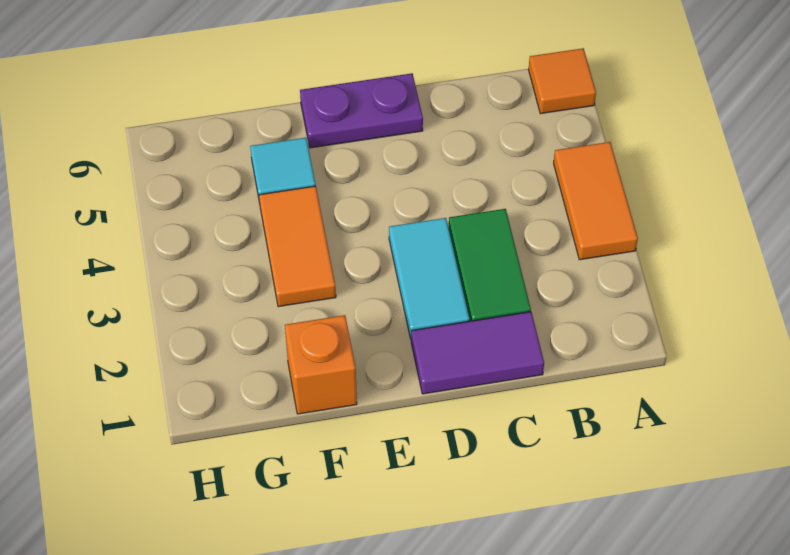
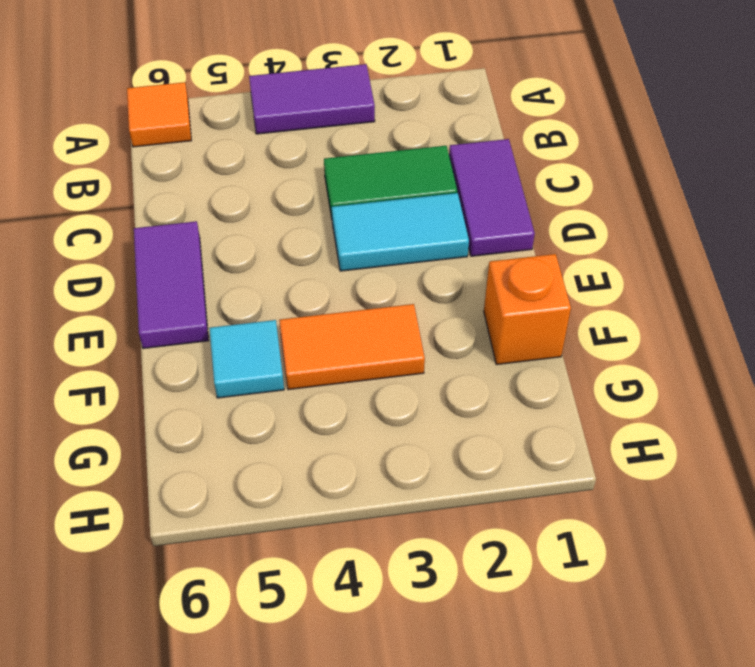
orange tile A3:A4 level 1 -> purple tile A3:A4 level 1
purple plate D6:E6 level 1 -> purple tile D6:E6 level 1

